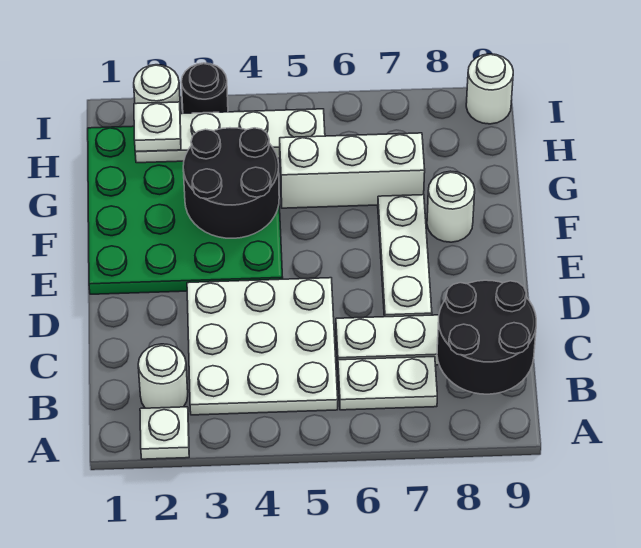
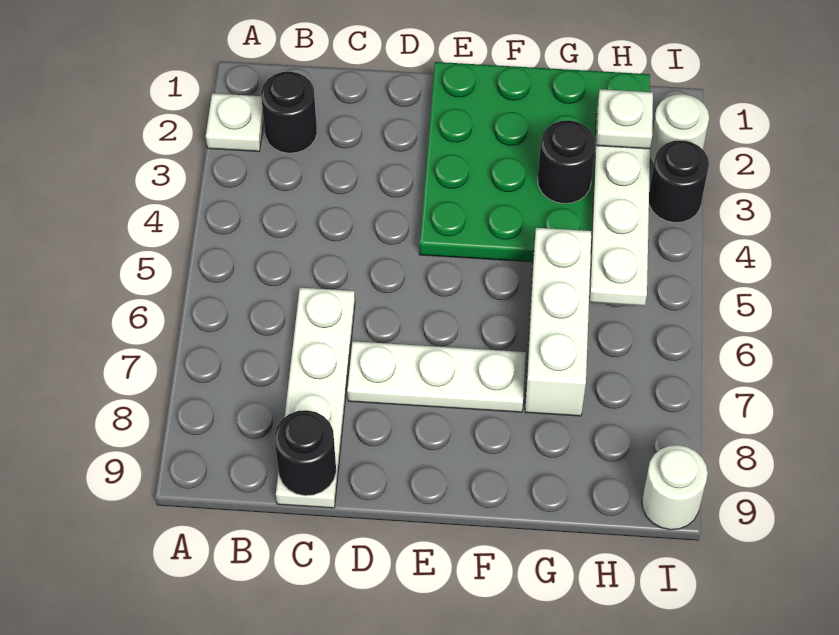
white round brick B2 level 1 -> black round brick B2 level 1
white plate B3:D5 level 1 -> none
white plate B6:B7 level 1 -> none
black round brick B8:C9 level 2 -> black round brick C9 level 2
black round brick F3:G4 level 2 -> black round brick G3 level 2
white round brick F8 level 1 -> none

